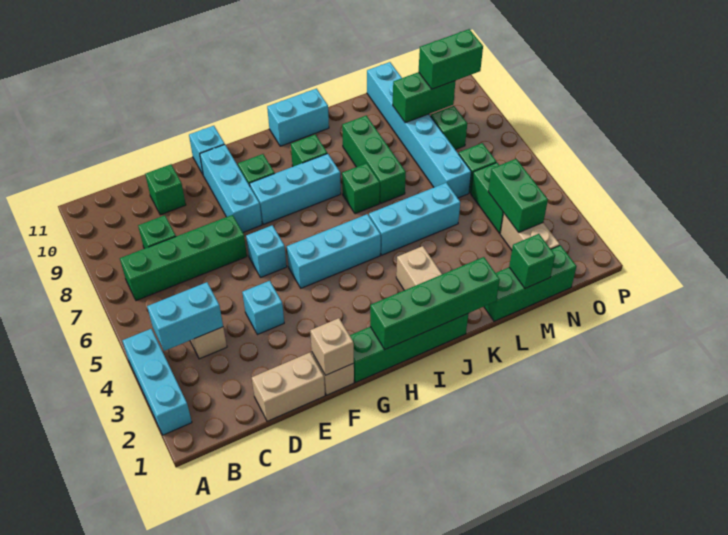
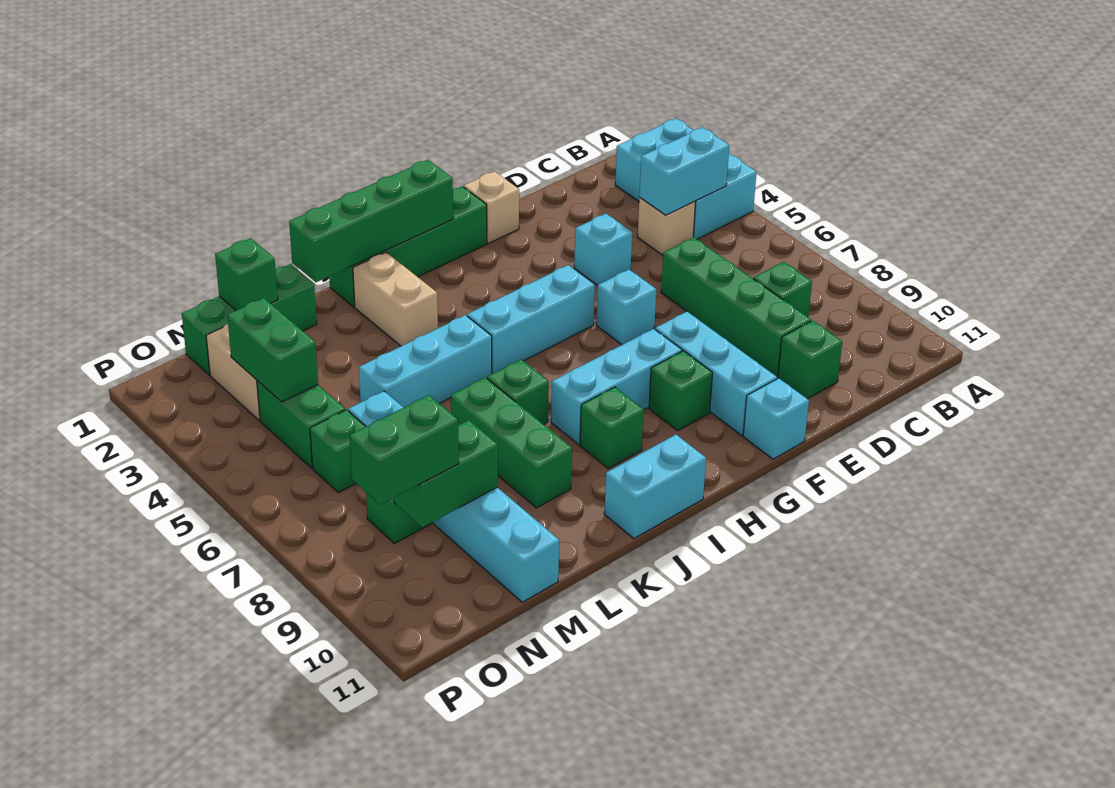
cyan brick A2:A4 level 1 -> cyan brick A2:B4 level 1
green brick B7:E7 level 1 -> green brick D6:D9 level 1
tan brick D1:E1 level 1 -> none
tan brick F1 level 2 -> none

